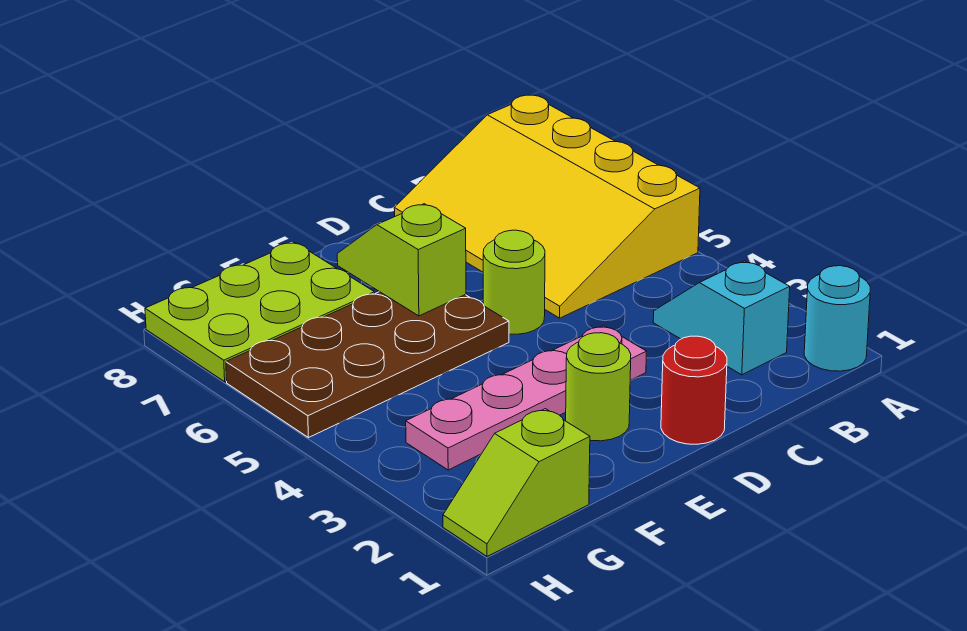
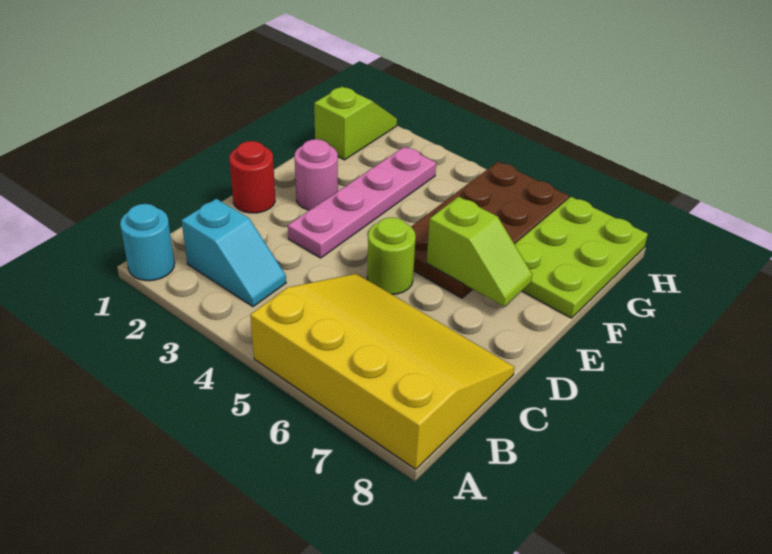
lime round brick E2 level 1 -> pink round brick E2 level 1

